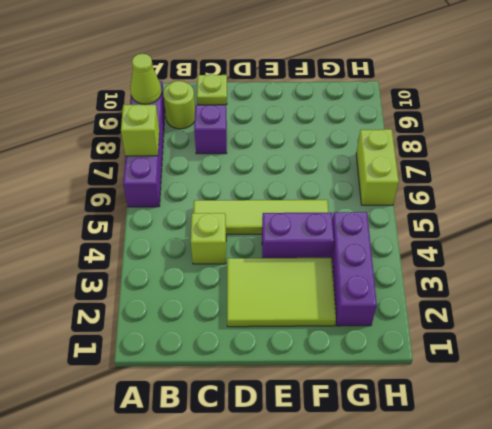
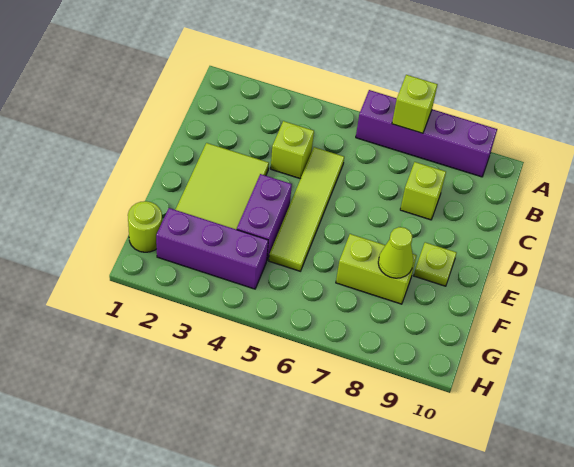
lime cone A9 level 2 -> lime cone F8 level 2
lime round brick B9 level 1 -> lime round brick G1 level 1
purple brick C8 level 1 -> lime brick C8 level 1
lime plate C10 level 1 -> lime plate E9 level 1
lime brick H6:H7 level 1 -> lime brick F7:F8 level 1

